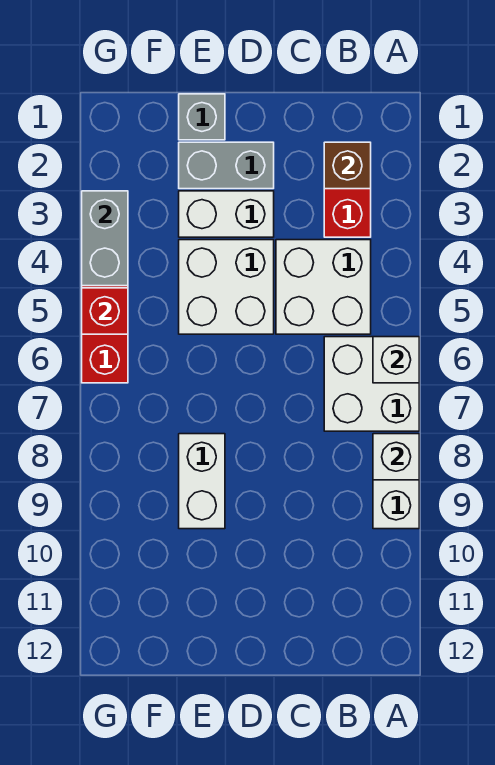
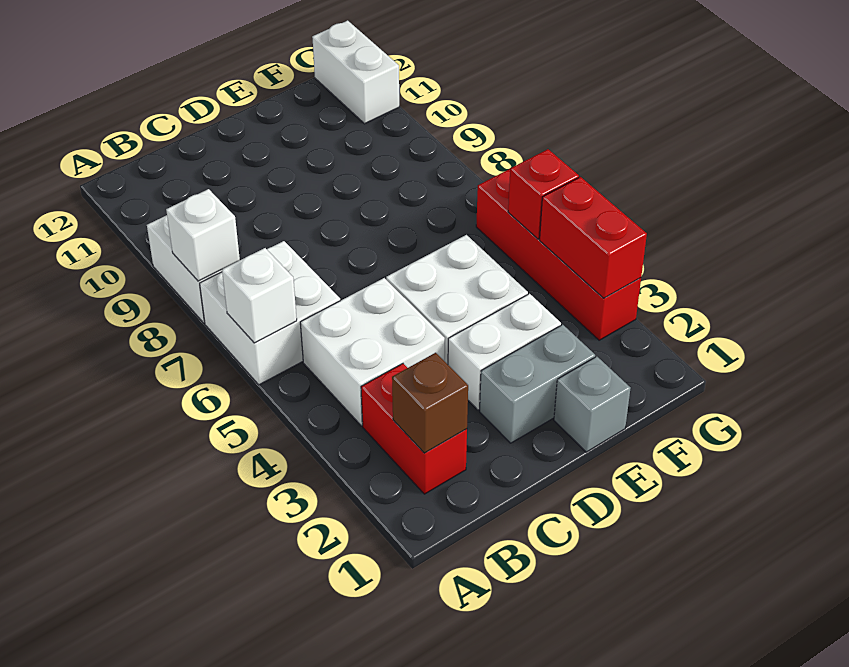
white brick E8:E9 level 1 -> white brick G11:G12 level 1
grey brick G3:G4 level 2 -> red brick G3:G4 level 2

